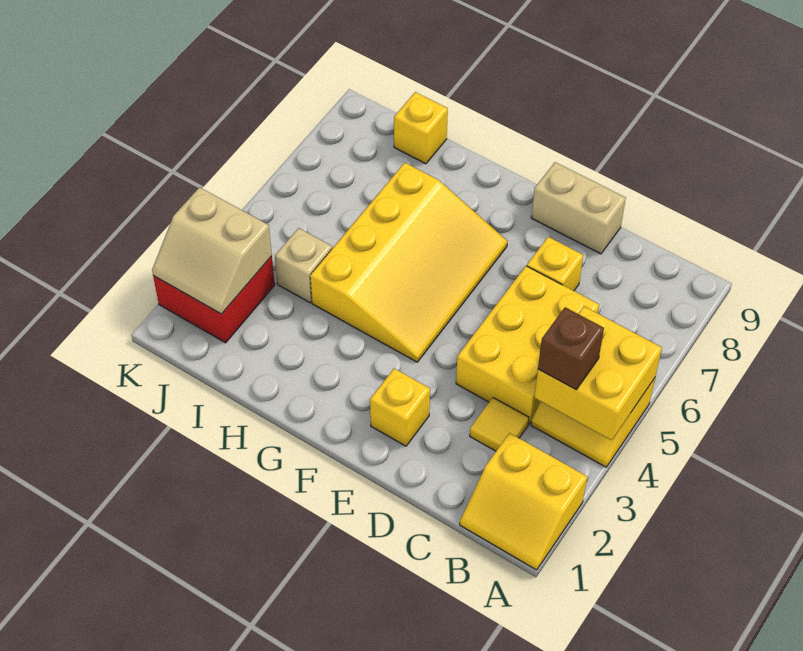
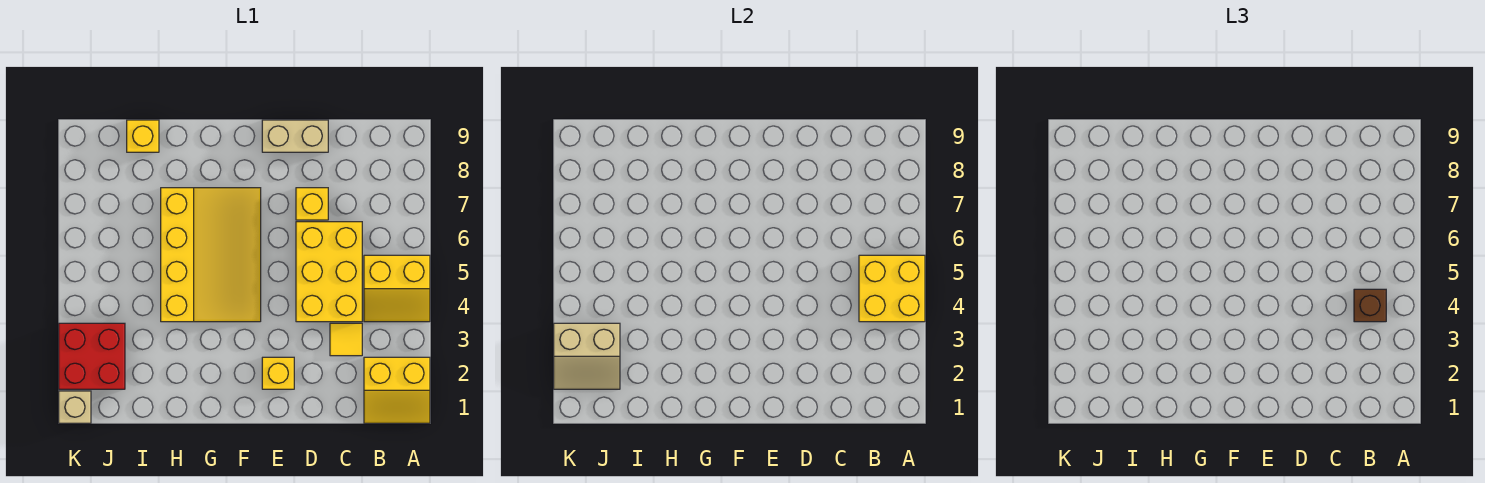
tan brick I4 level 1 -> tan brick K1 level 1

